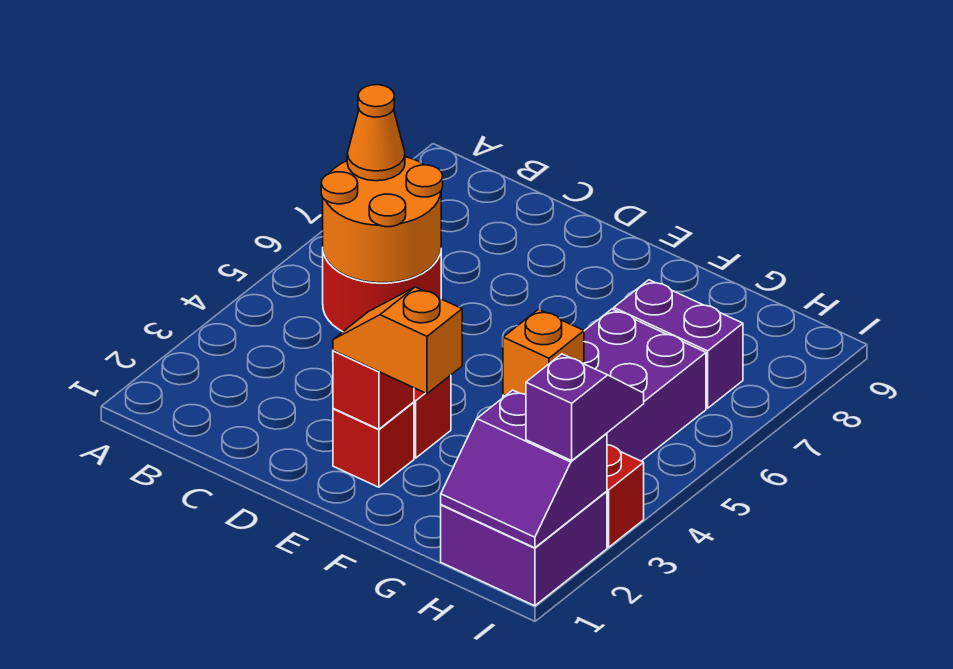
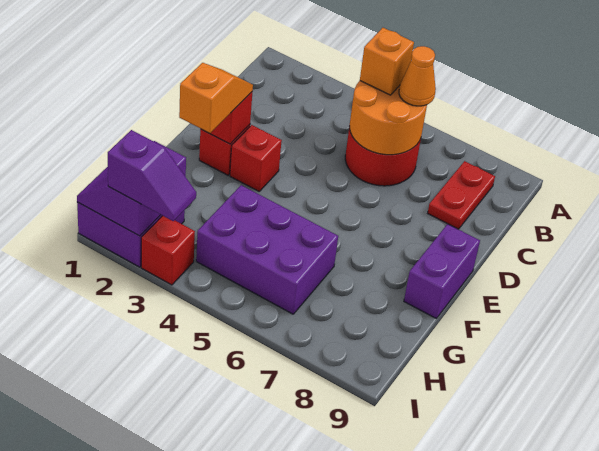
none -> red plate B8:C8 level 1
orange brick G4 level 2 -> orange brick B5 level 3
purple brick G7:H7 level 1 -> purple brick E9:F9 level 1

